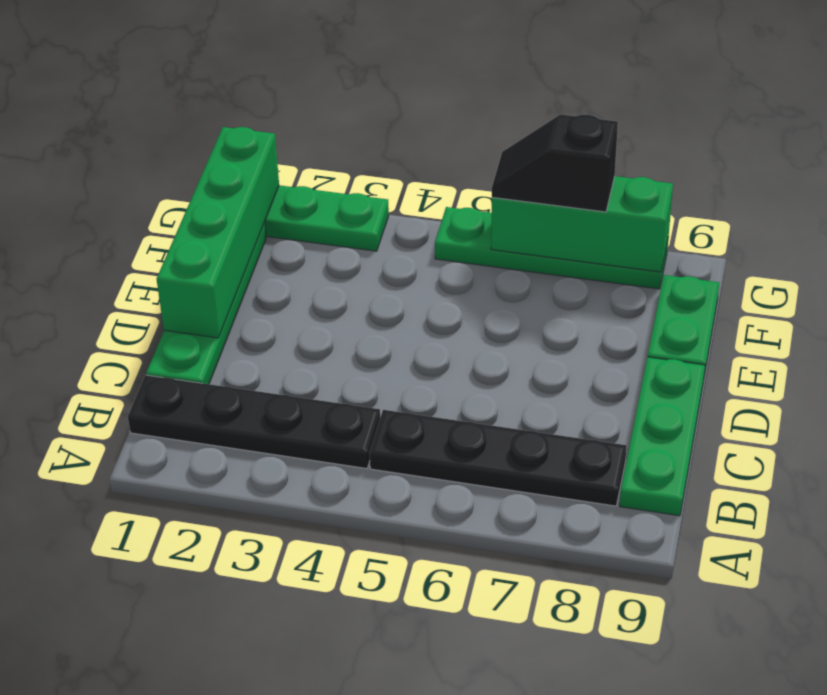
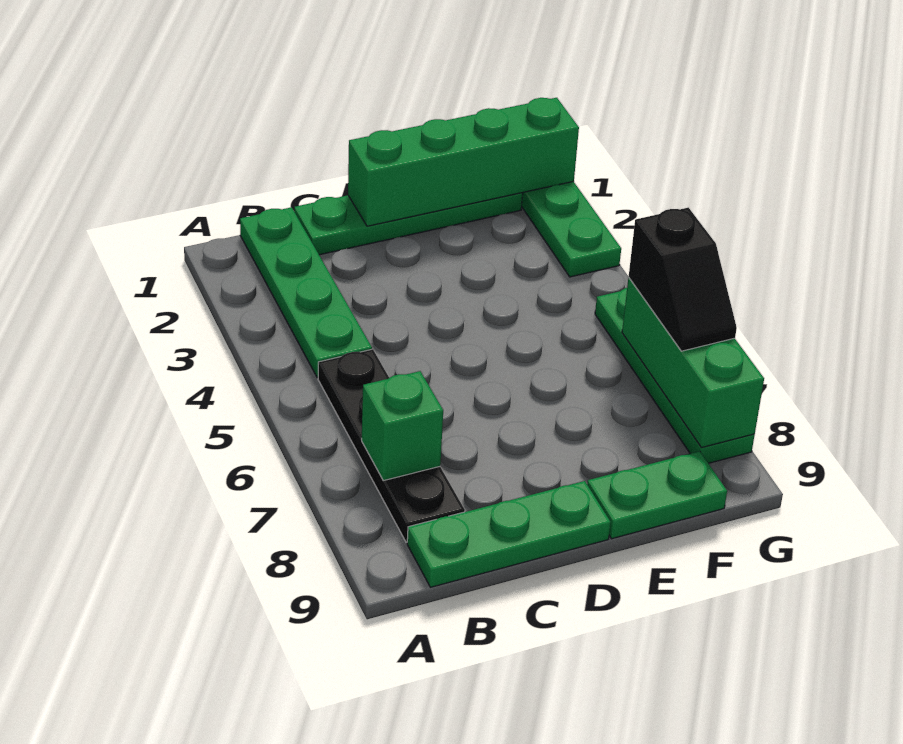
black plate B1:B4 level 1 -> green plate B1:B4 level 1
none -> green brick B7 level 2
black slope G6:G7 level 3 top 7 -> black slope G6:G7 level 3 top 6

